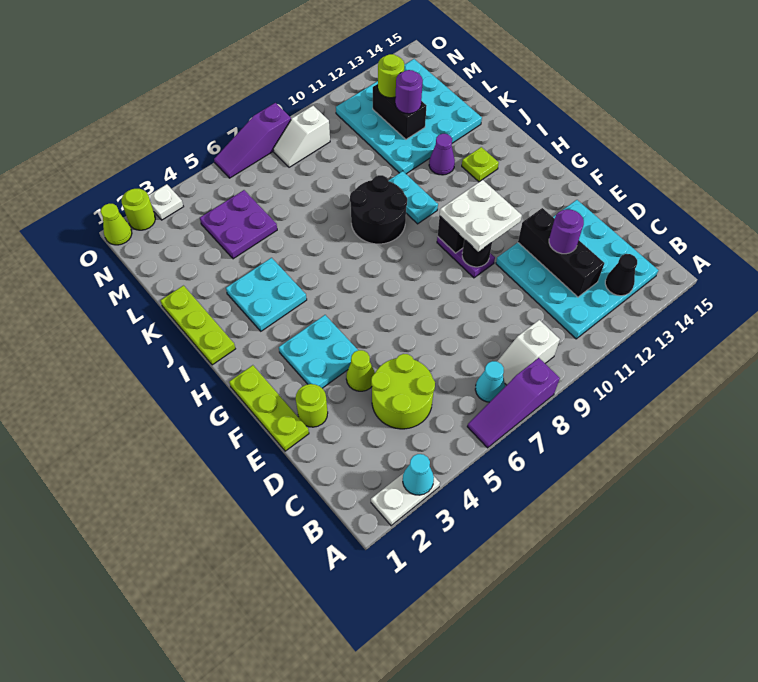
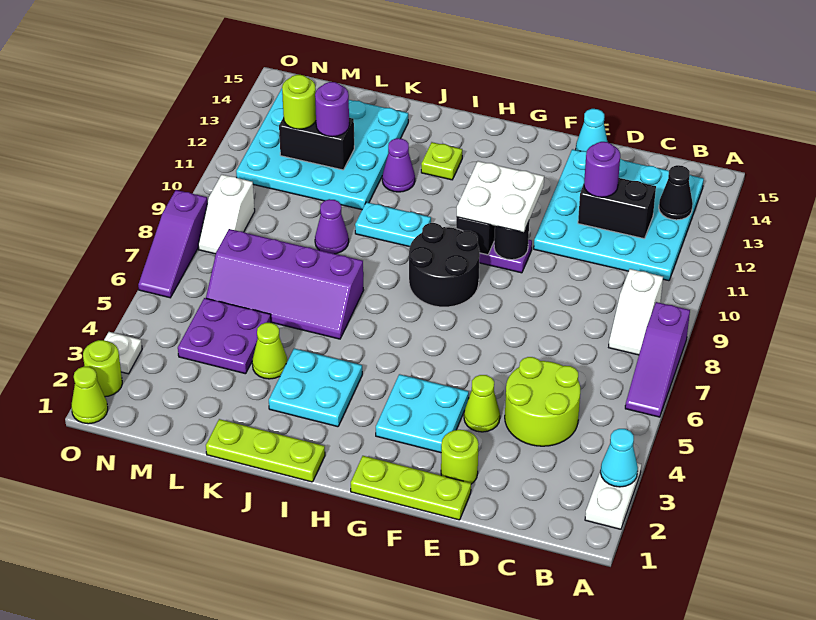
cyan cone B7 level 1 -> cyan cone E15 level 1
black brick C12:E12 level 2 -> black brick C12:D12 level 2
black round brick I8:J9 level 1 -> black round brick G8:H9 level 1
none -> purple slope J6:M7 level 1 top 7
none -> lime cone K4 level 1
none -> purple cone K9 level 1

